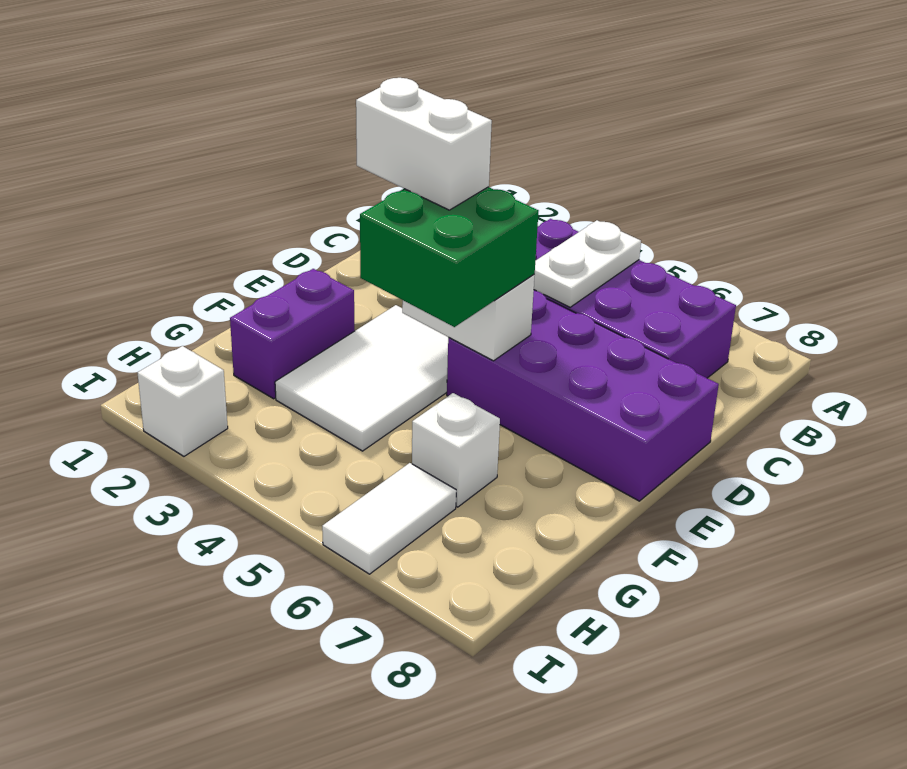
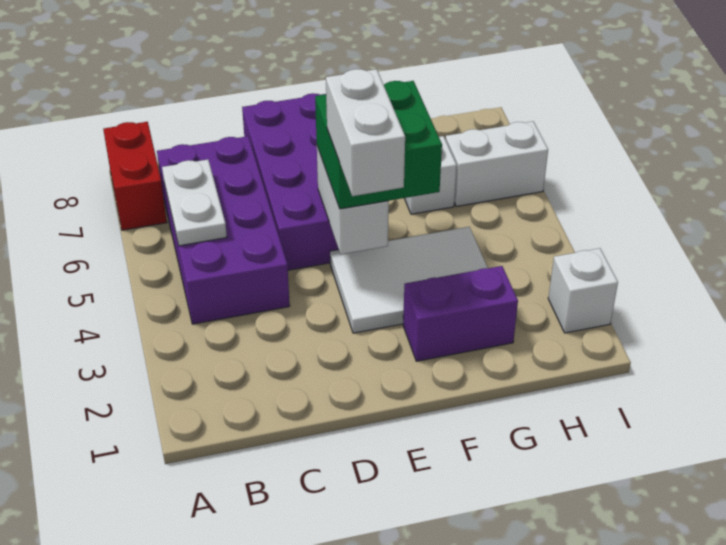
none -> red brick A7:A8 level 1
white plate B5:C5 level 2 -> white plate B5:B6 level 2
white tile H6:I6 level 1 -> white brick H6:I6 level 1

